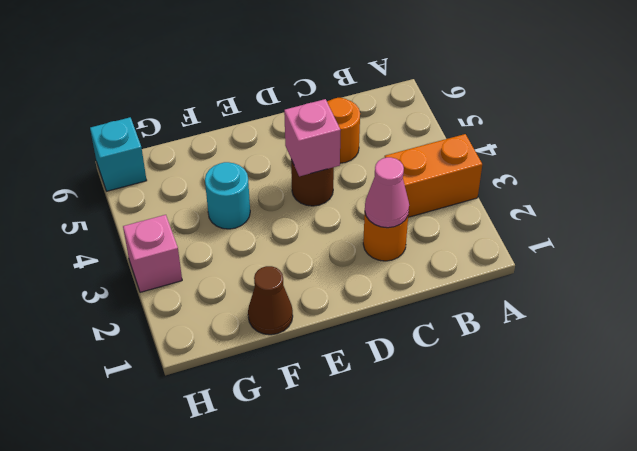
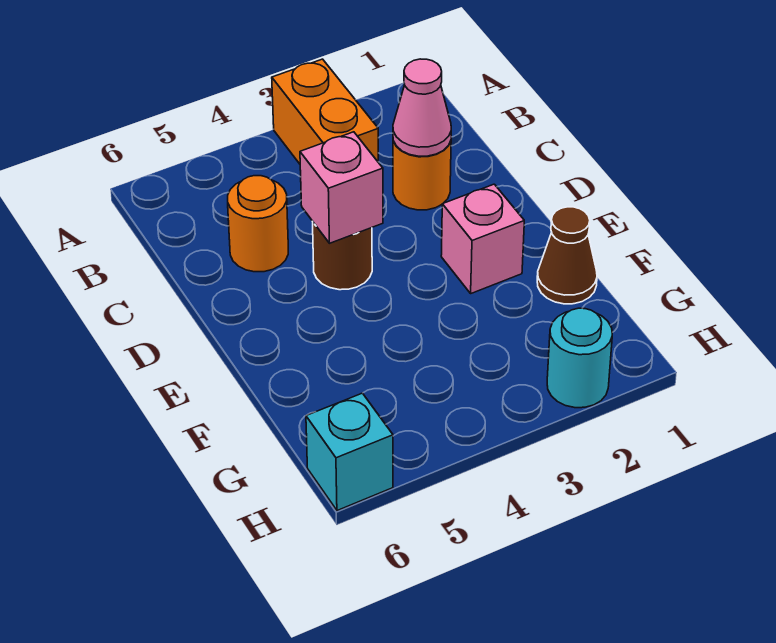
cyan round brick F4 level 1 -> cyan round brick H2 level 1
pink brick H3 level 1 -> pink brick E2 level 1

